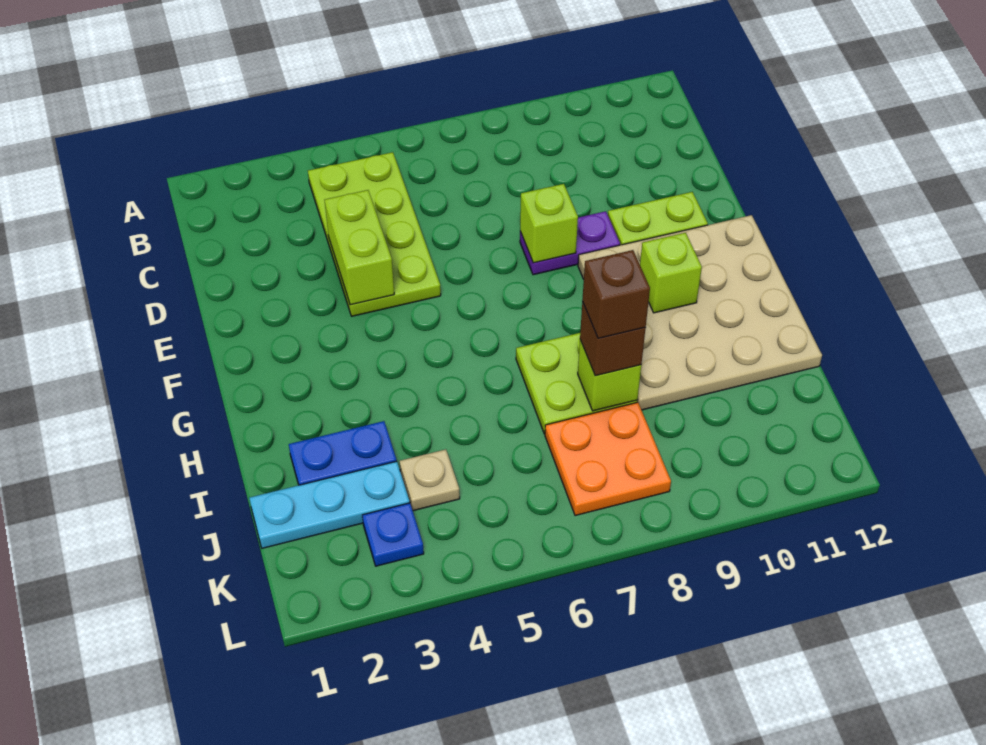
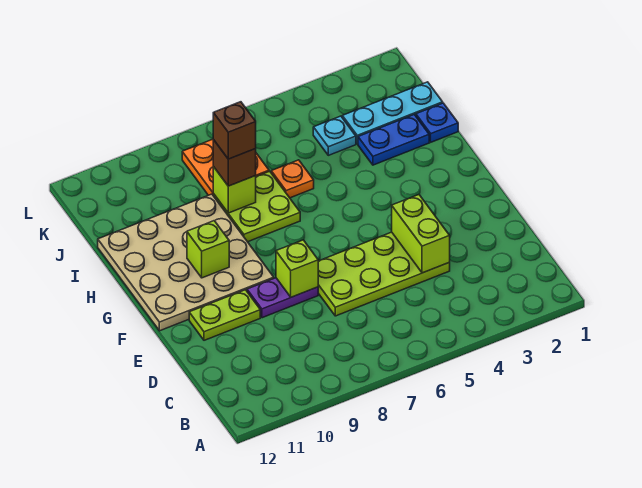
lime plate B4:E5 level 1 -> lime plate D4:E7 level 1
none -> orange plate I6 level 1
tan plate J4 level 1 -> cyan plate J4 level 1
blue plate K3 level 1 -> blue plate I1 level 1

